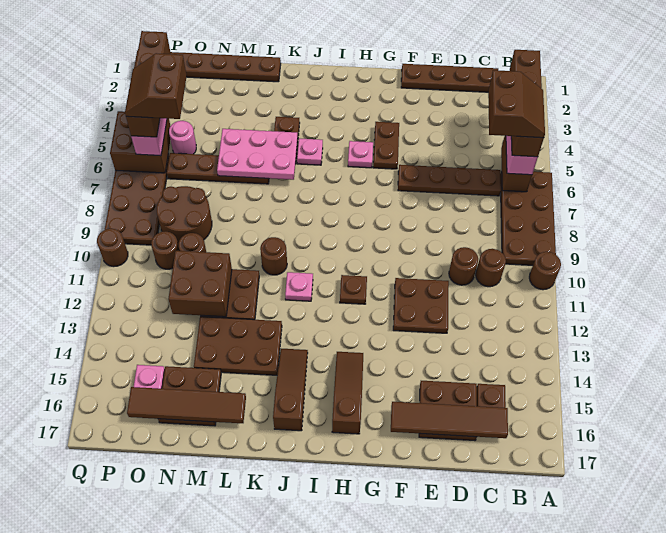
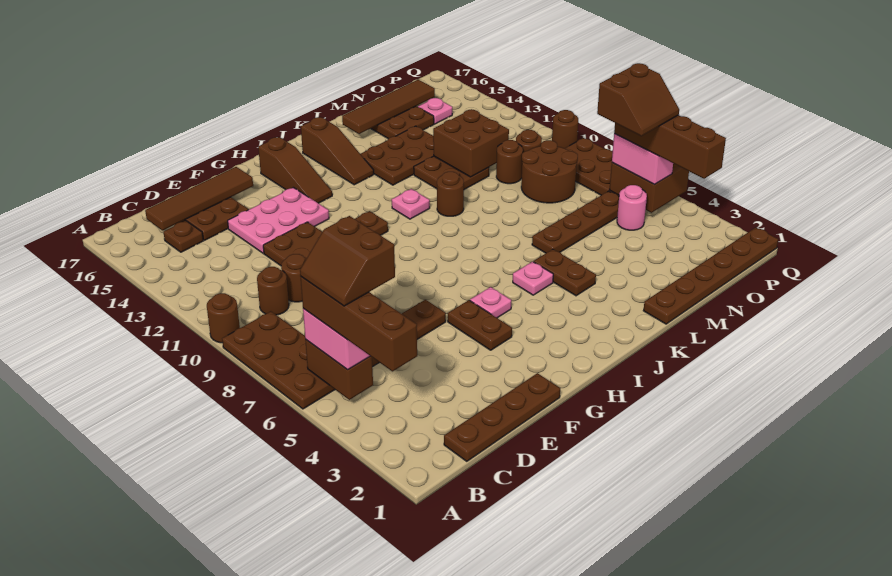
pink plate K5:M6 level 2 -> pink plate E13:G14 level 1
brown slope O5:P6 level 5 top O -> brown slope O5:P6 level 5 top 6

